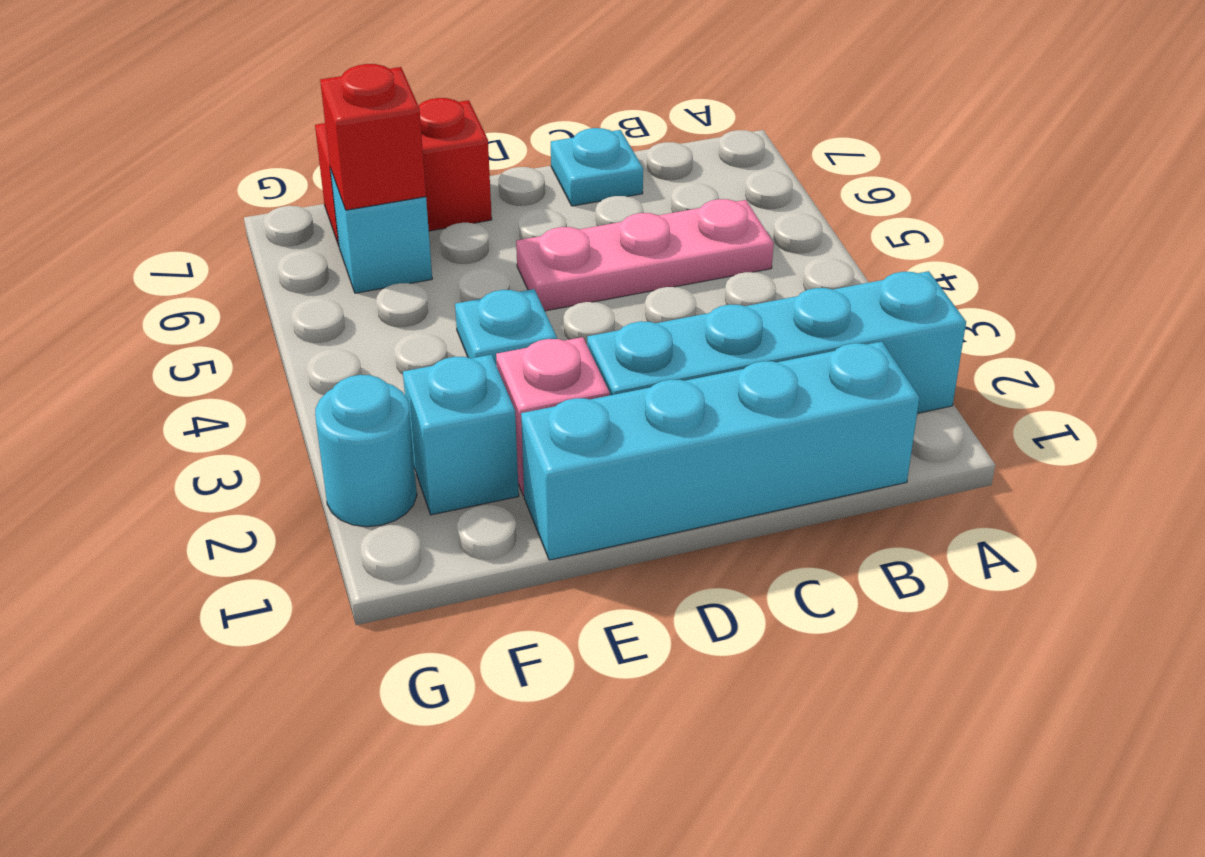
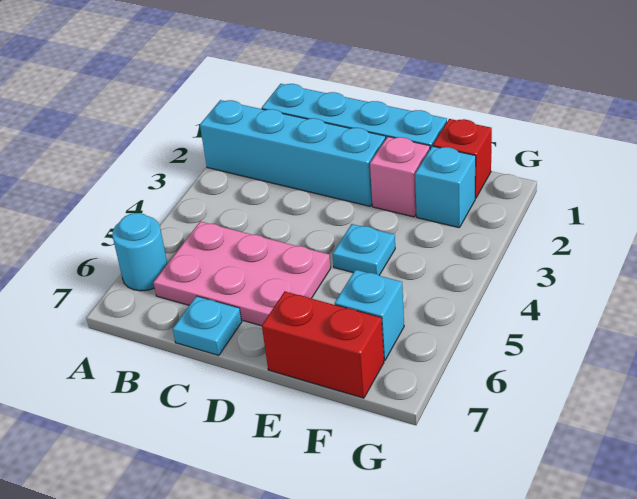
pink plate B5:D5 level 1 -> pink plate B5:D6 level 1
red brick F6 level 2 -> red brick F1 level 1
cyan round brick G2 level 1 -> cyan round brick A6 level 1

